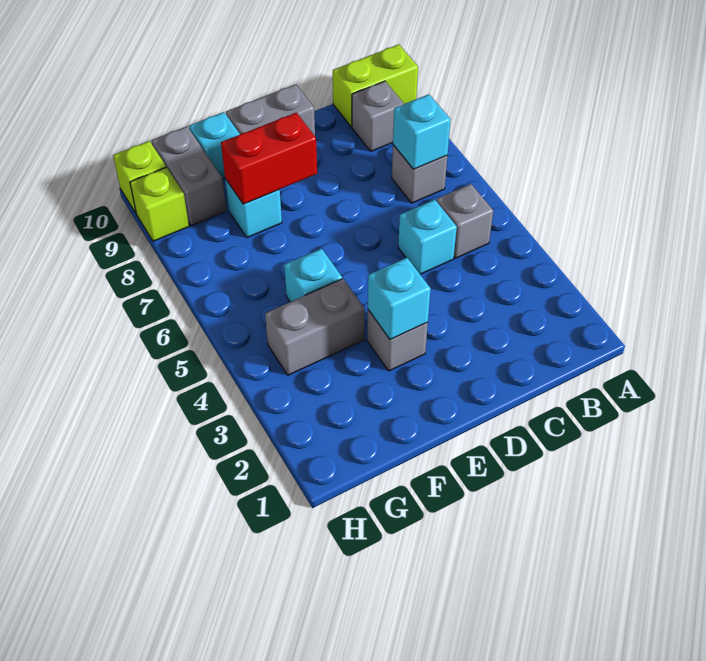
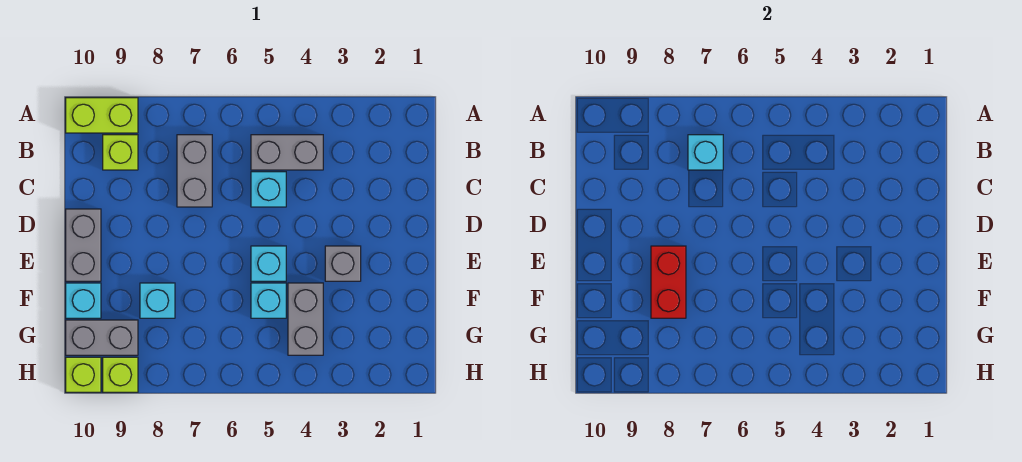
lime brick A10:B10 level 1 -> lime brick A9:A10 level 1
grey brick B5 level 1 -> grey brick B4:B5 level 1
grey brick B7 level 1 -> grey brick B7:C7 level 1
grey brick B9 level 1 -> lime brick B9 level 1
cyan brick E3 level 2 -> cyan brick E5 level 1

